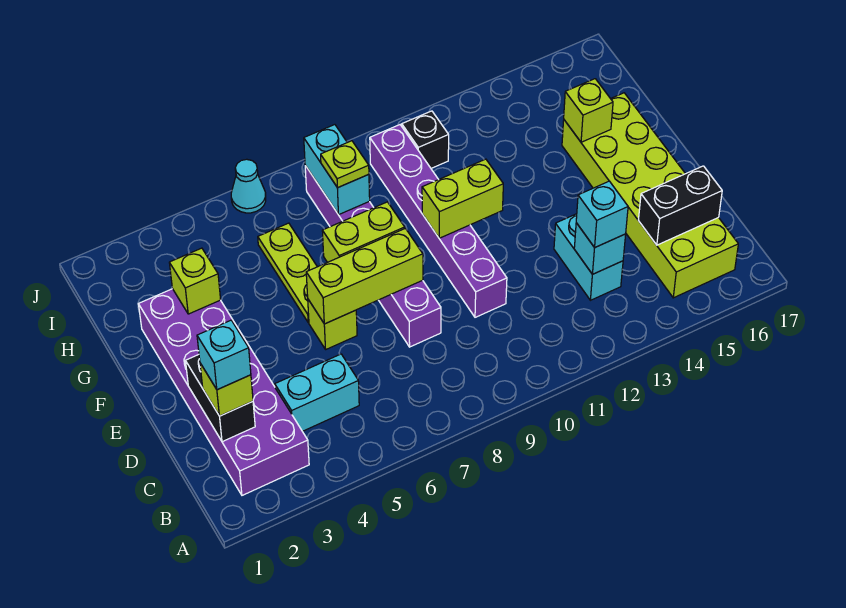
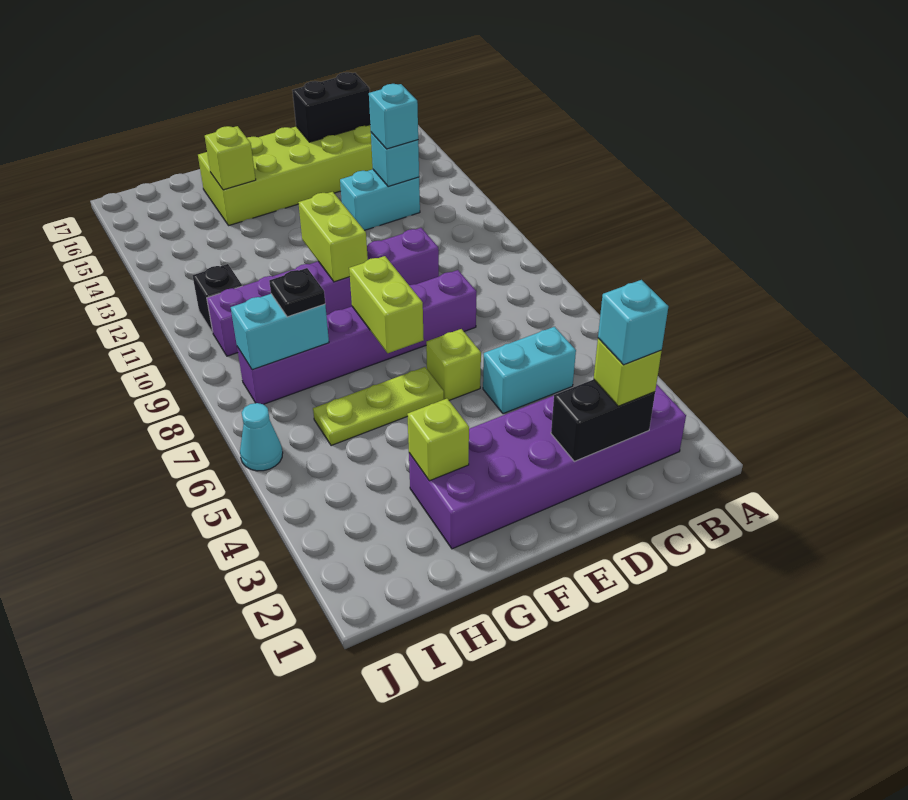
cyan brick C4:C5 level 1 -> cyan brick C5:D5 level 1
black brick C15:C16 level 2 -> black brick C16:D16 level 2
lime brick E6:E8 level 2 -> none
lime plate H8 level 3 -> black plate H8 level 3

